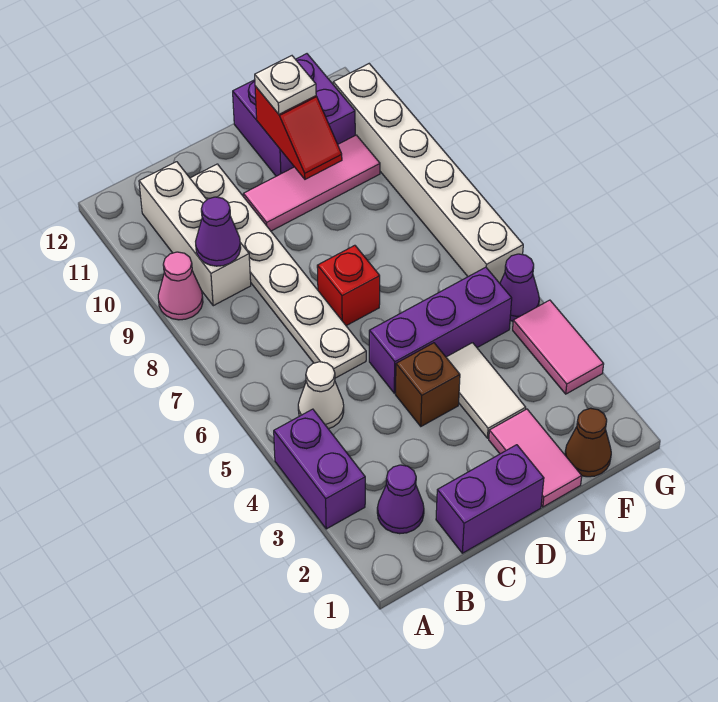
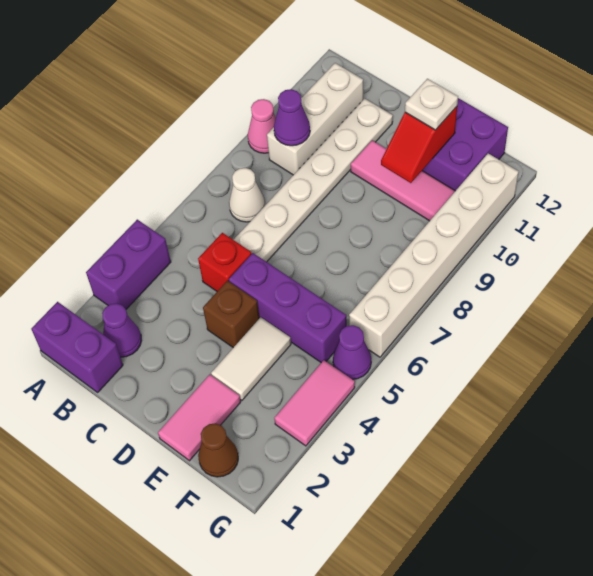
white cone B5 level 1 -> white cone B7 level 1
purple brick C1:D1 level 1 -> purple brick A1:B1 level 1
red brick D7 level 1 -> red brick C5 level 1

